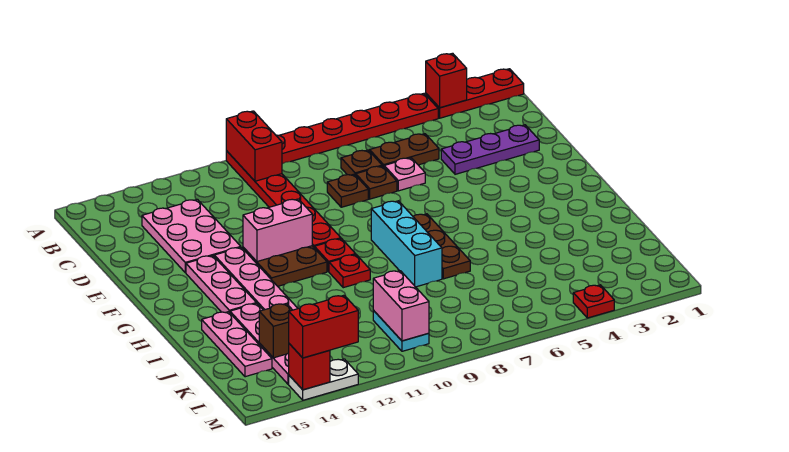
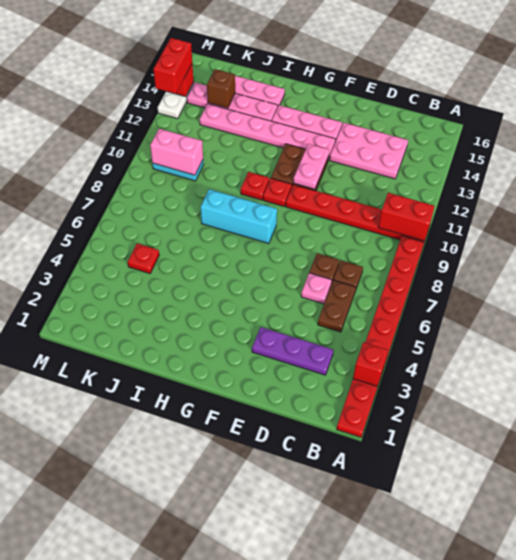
purple plate D2:D4 level 1 -> purple plate C3:E3 level 1
brown plate D8 level 1 -> none
pink brick F11:F12 level 2 -> pink plate F11:F12 level 2
brown plate G7:I7 level 1 -> none
red plate M4 level 1 -> red plate K5 level 1

